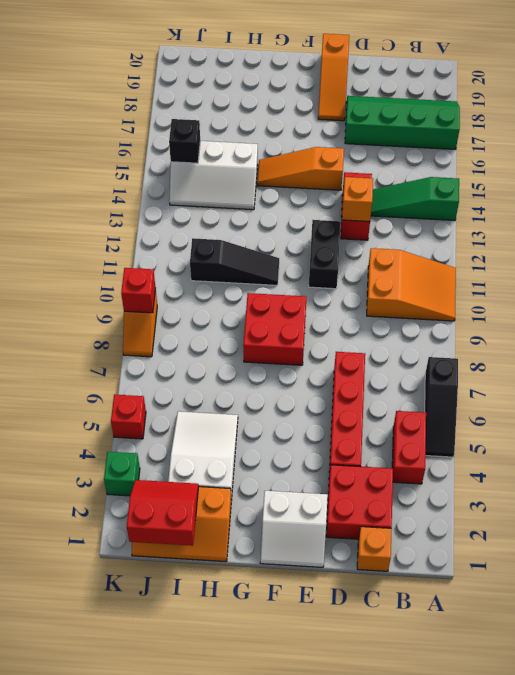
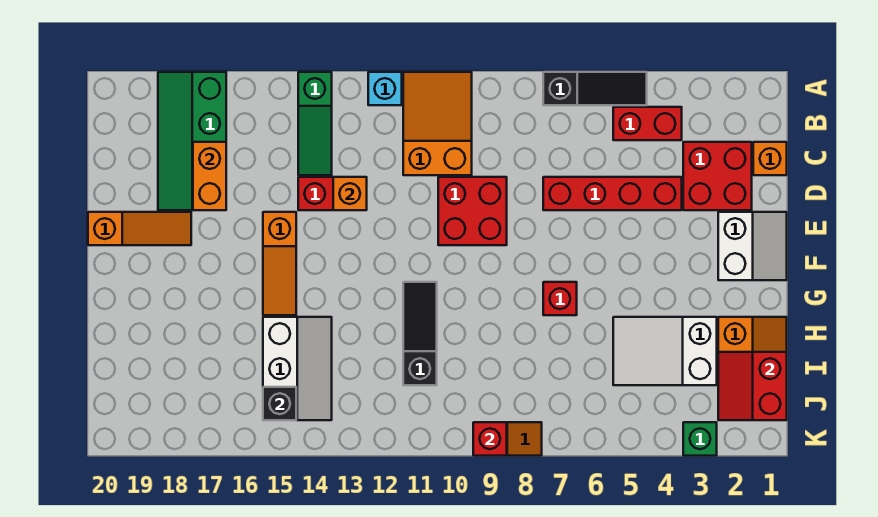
none -> cyan brick A12 level 1
none -> orange brick C17:D17 level 2
black brick E11:E12 level 1 -> none
red brick F8:G9 level 1 -> red brick D9:E10 level 1
red brick K5 level 1 -> red brick G7 level 1

